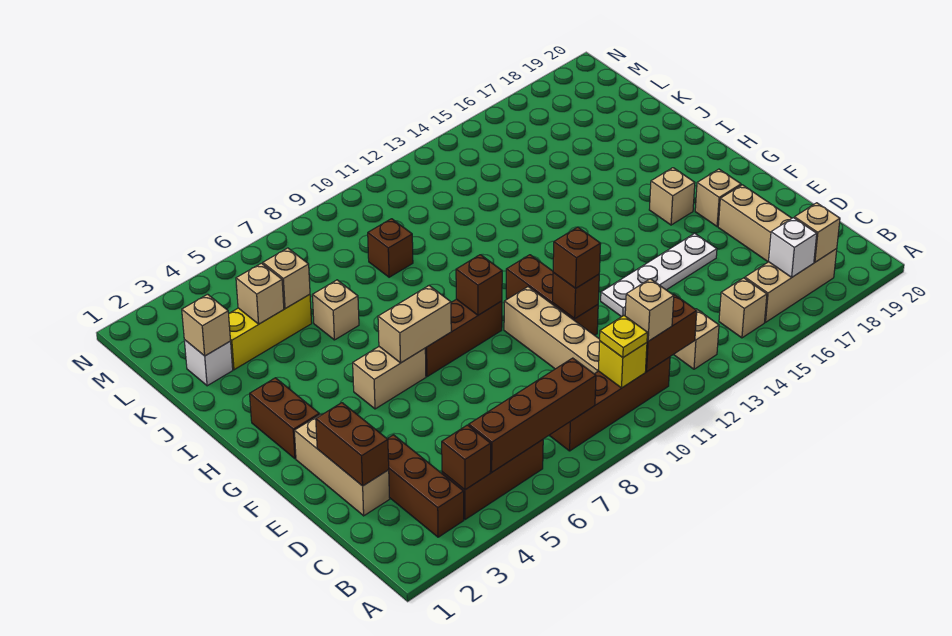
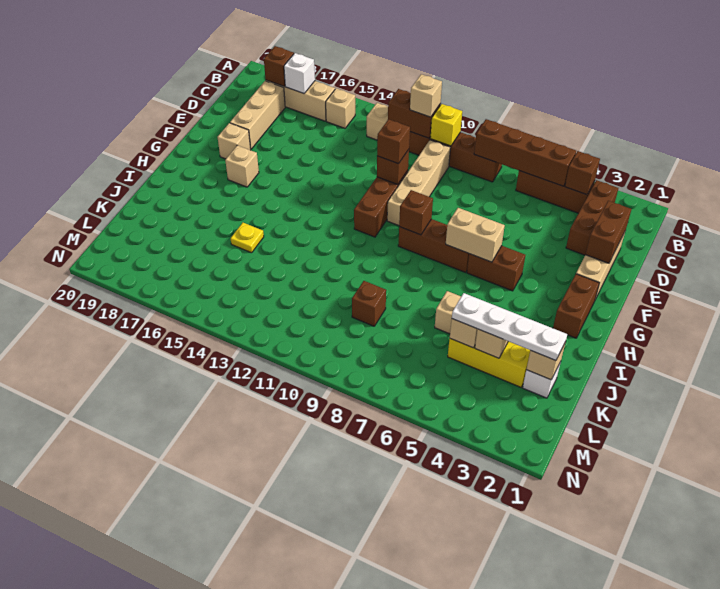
yellow plate B10 level 3 -> yellow plate J15 level 1
tan brick B18 level 2 -> brown brick B18 level 2
white plate E13:E16 level 1 -> white plate K2:K5 level 3
tan brick G5:G6 level 1 -> brown brick G5:G6 level 1

